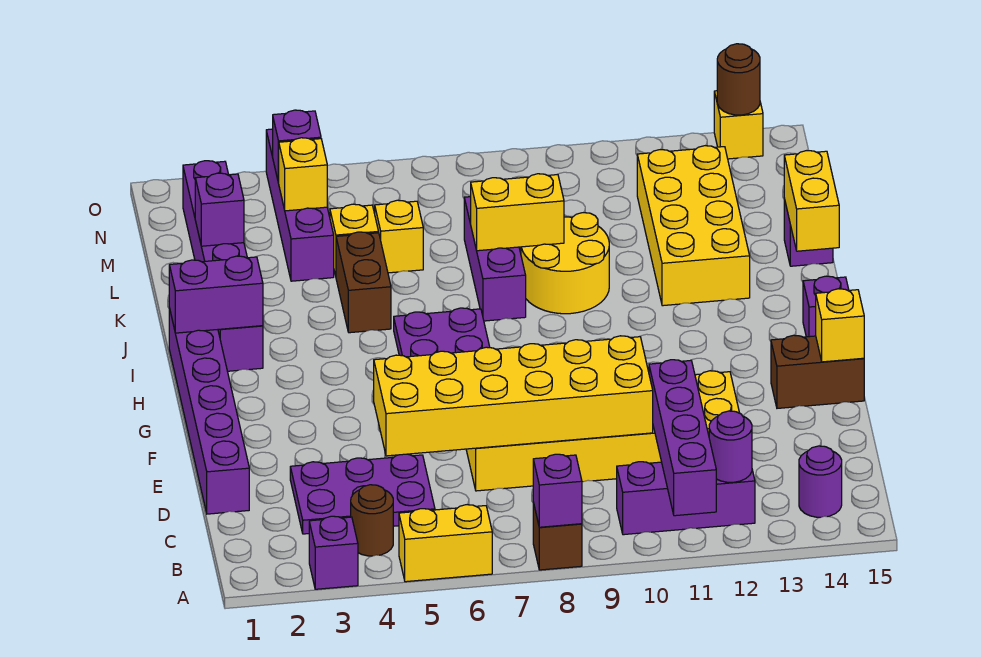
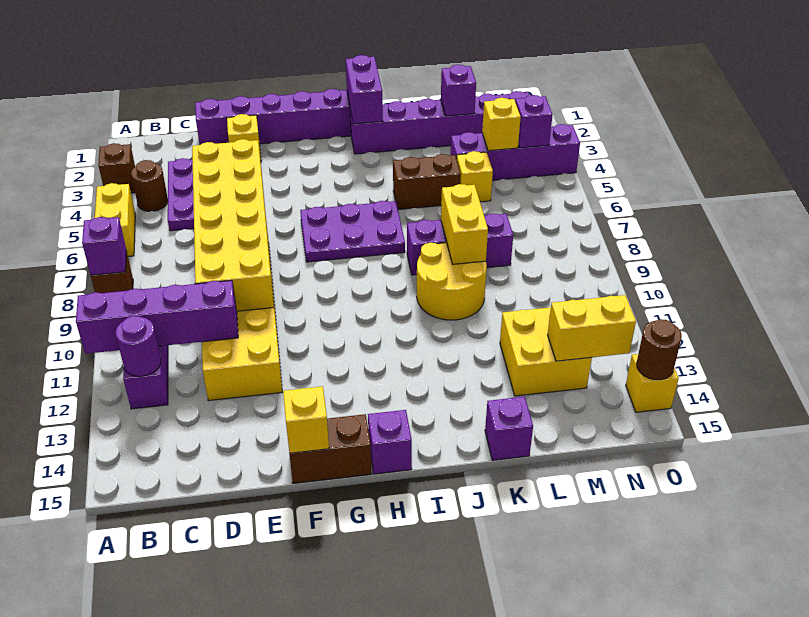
purple brick A3 level 1 -> brown brick A3 level 1
purple round brick B14 level 1 -> none
brown brick F14:F15 level 1 -> brown brick F15:G15 level 1
yellow brick J12:M13 level 1 -> yellow brick L12:M13 level 1
yellow brick J15:K15 level 2 -> yellow brick M13:N13 level 2
yellow brick L6 level 1 -> yellow brick E2 level 1

